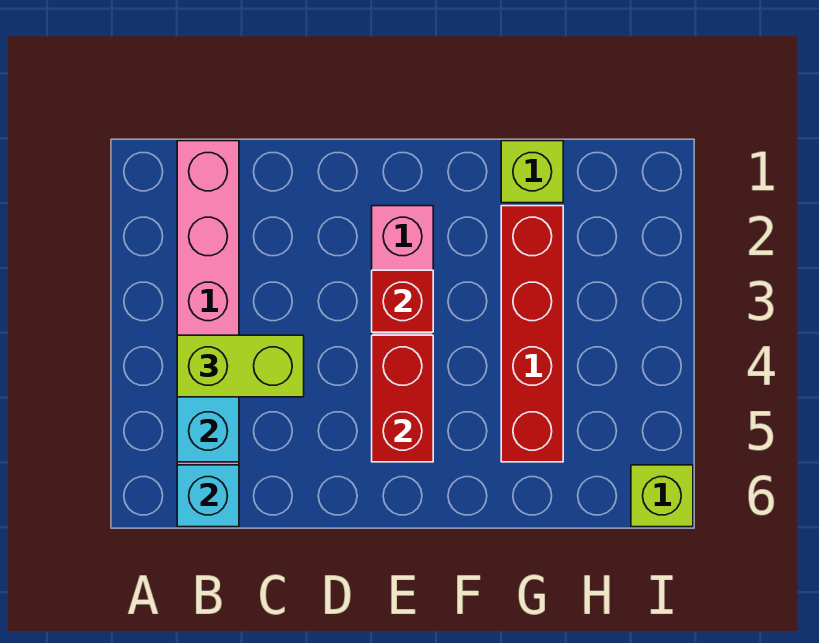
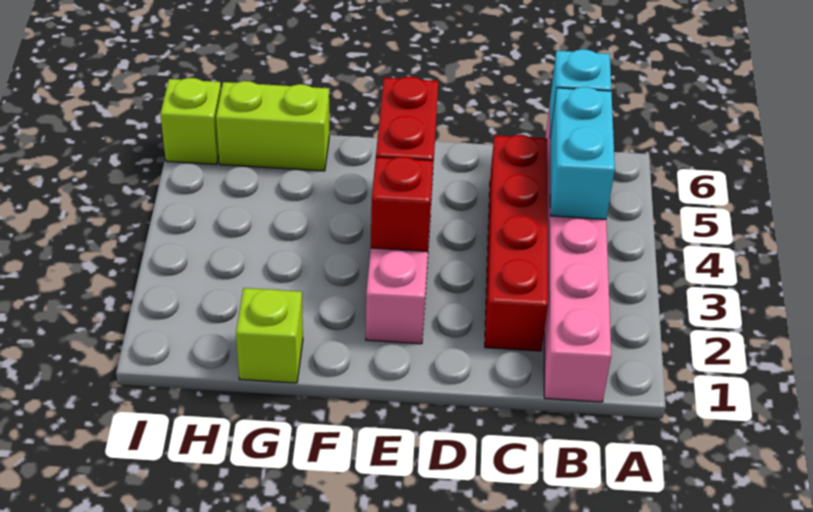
lime brick B4:C4 level 3 -> lime brick G6:H6 level 1
red brick G2:G5 level 1 -> red brick C2:C5 level 1

